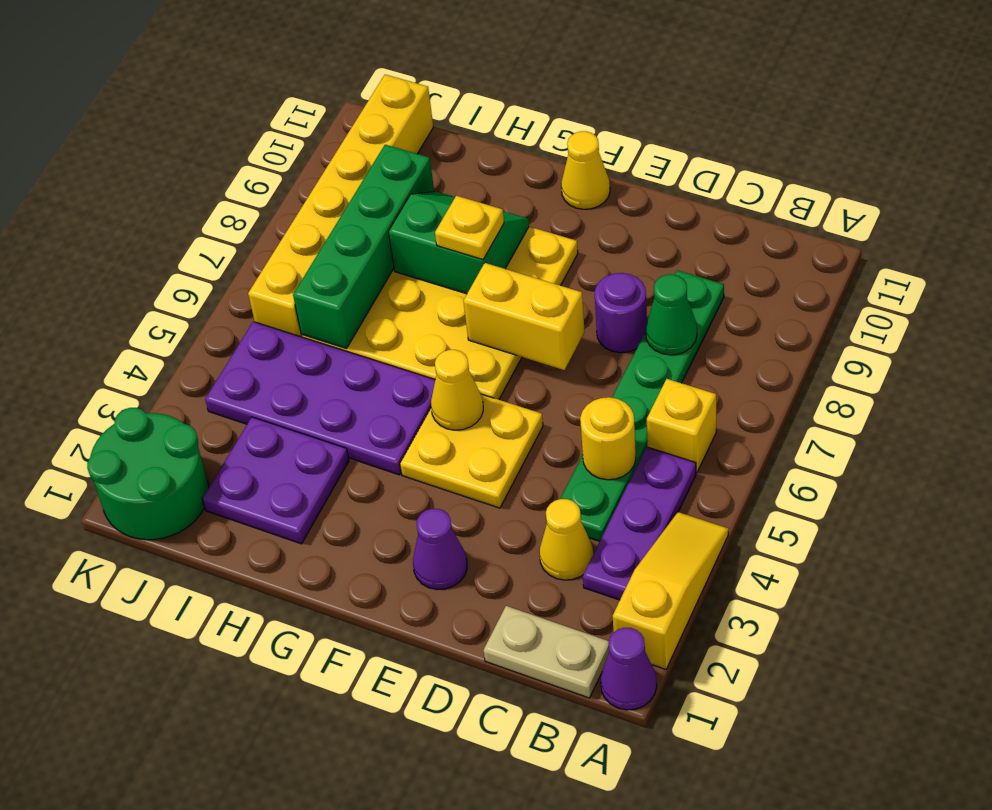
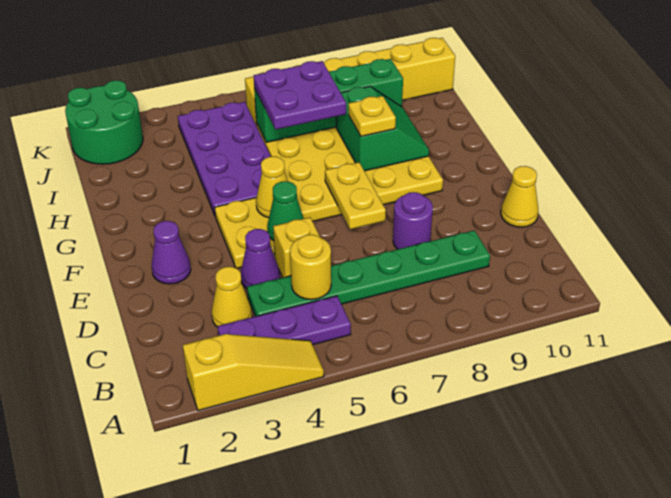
purple cone A1 level 1 -> purple cone D4 level 1
tan plate B1:C1 level 1 -> none
yellow brick B6 level 1 -> yellow brick D5 level 1
green cone C8 level 2 -> green cone E5 level 2
yellow brick E7:F7 level 2 -> yellow plate E7:F7 level 2
yellow cone F11 level 1 -> yellow cone D11 level 1
purple plate H2:I3 level 1 -> purple plate H6:I7 level 3

